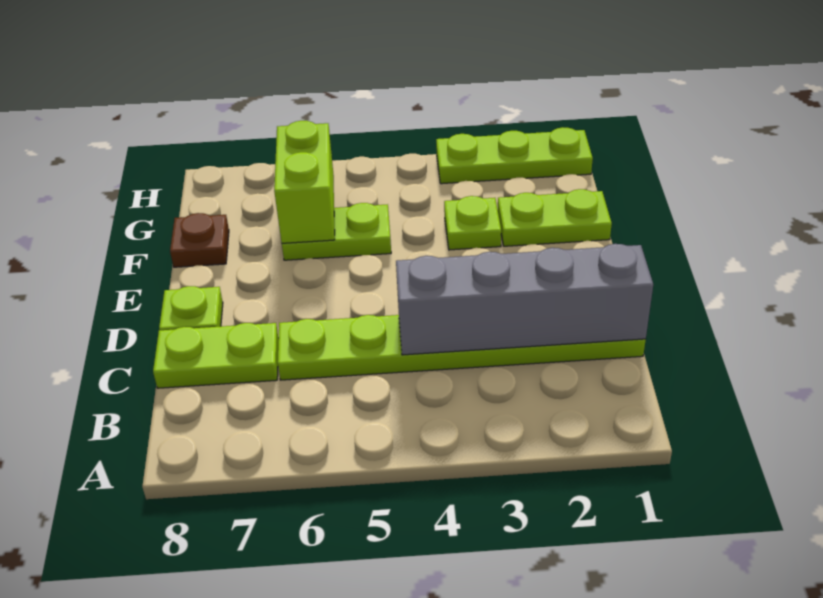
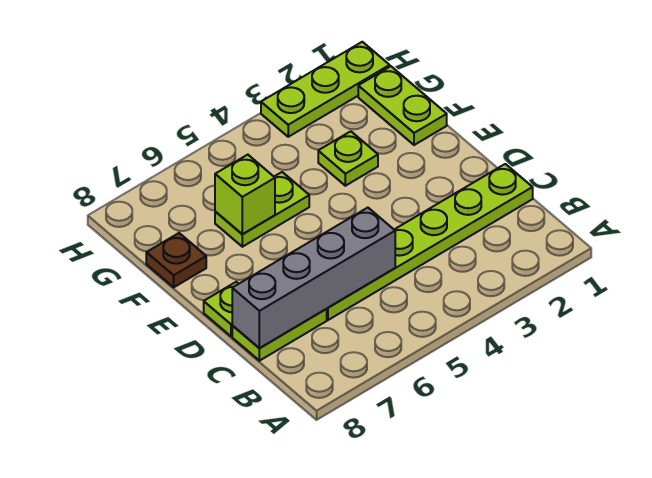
grey brick C1:C4 level 2 -> grey brick C5:C8 level 2
lime plate F1:F2 level 1 -> lime plate F1:G1 level 1
lime brick F6:G6 level 2 -> lime brick F6 level 2

